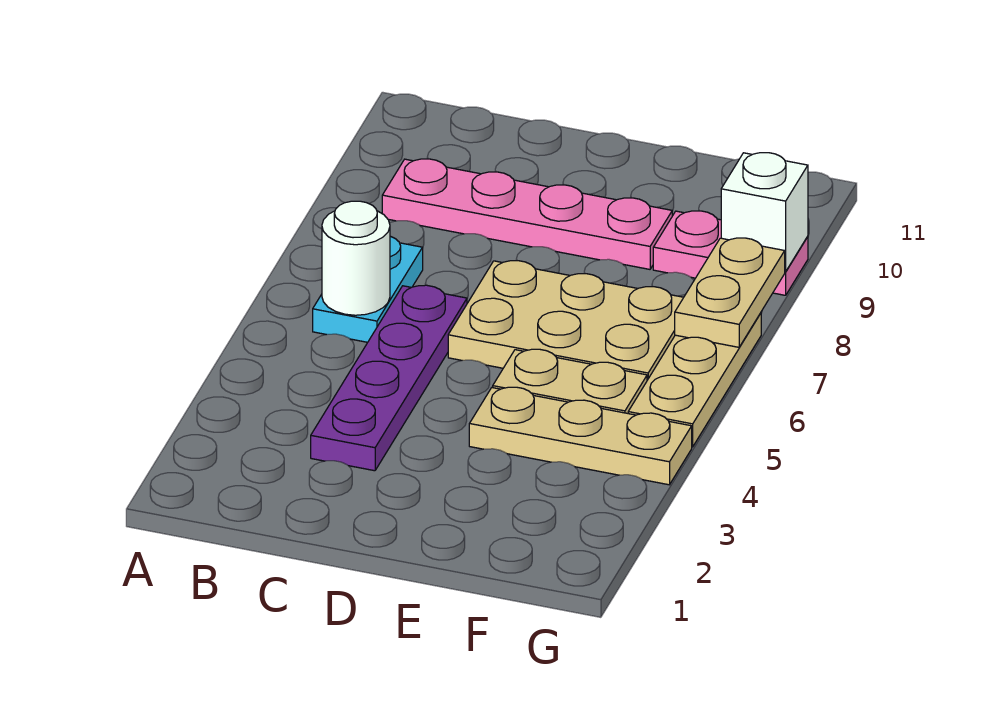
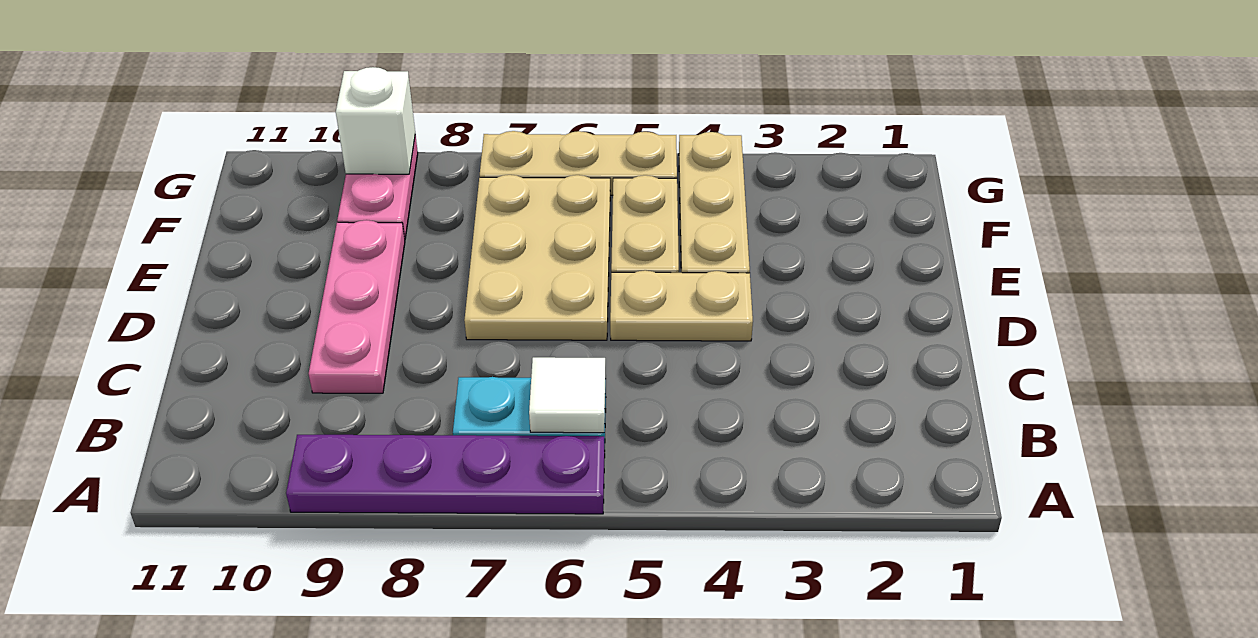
white round brick B6 level 2 -> white tile B6 level 2
pink plate B9:E9 level 1 -> pink plate C9:E9 level 1
purple plate C3:C6 level 1 -> purple plate A6:A9 level 1
tan plate G7:G8 level 2 -> tan plate D4:D5 level 1

